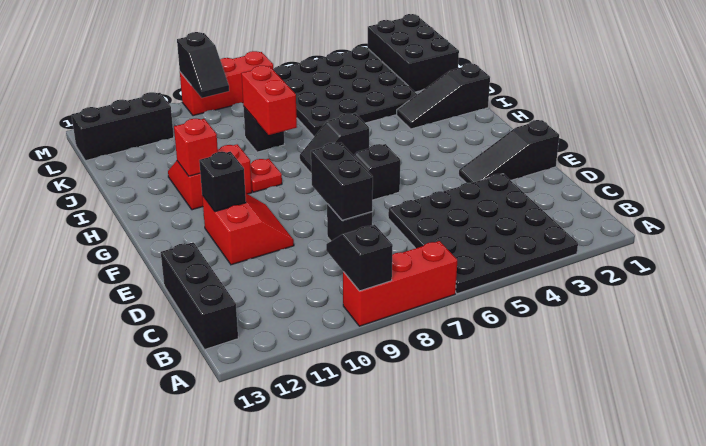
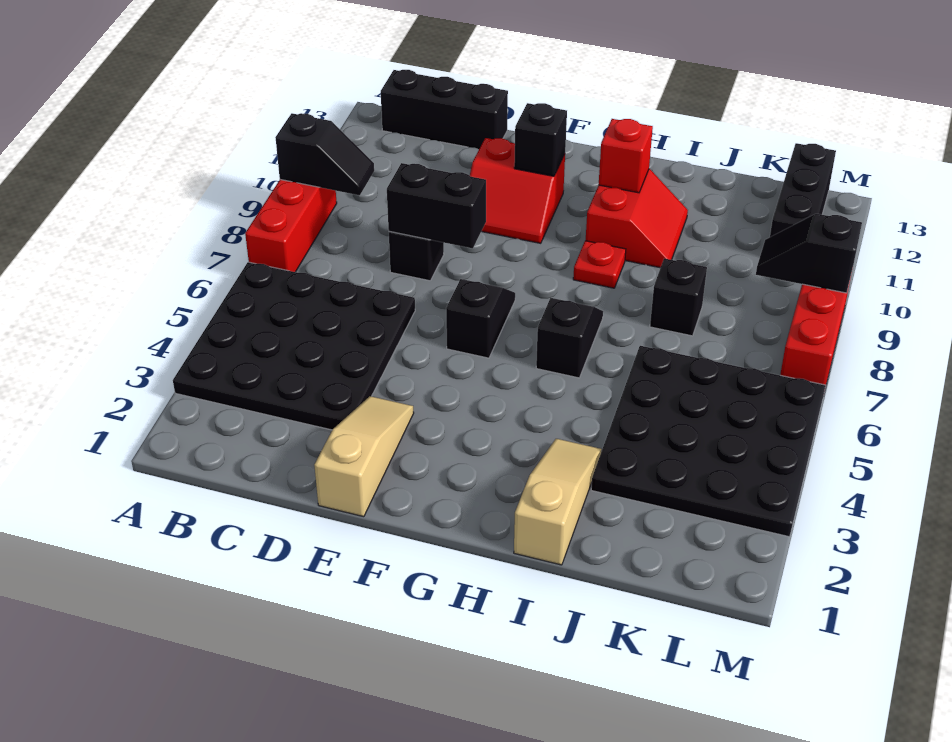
black slope E1:E3 level 1 top 1 -> tan slope E1:E3 level 1 top 1
black slope I1:I3 level 1 top 1 -> tan slope I1:I3 level 1 top 1
red brick I8:J8 level 2 -> none
black brick K1:M2 level 1 -> none

